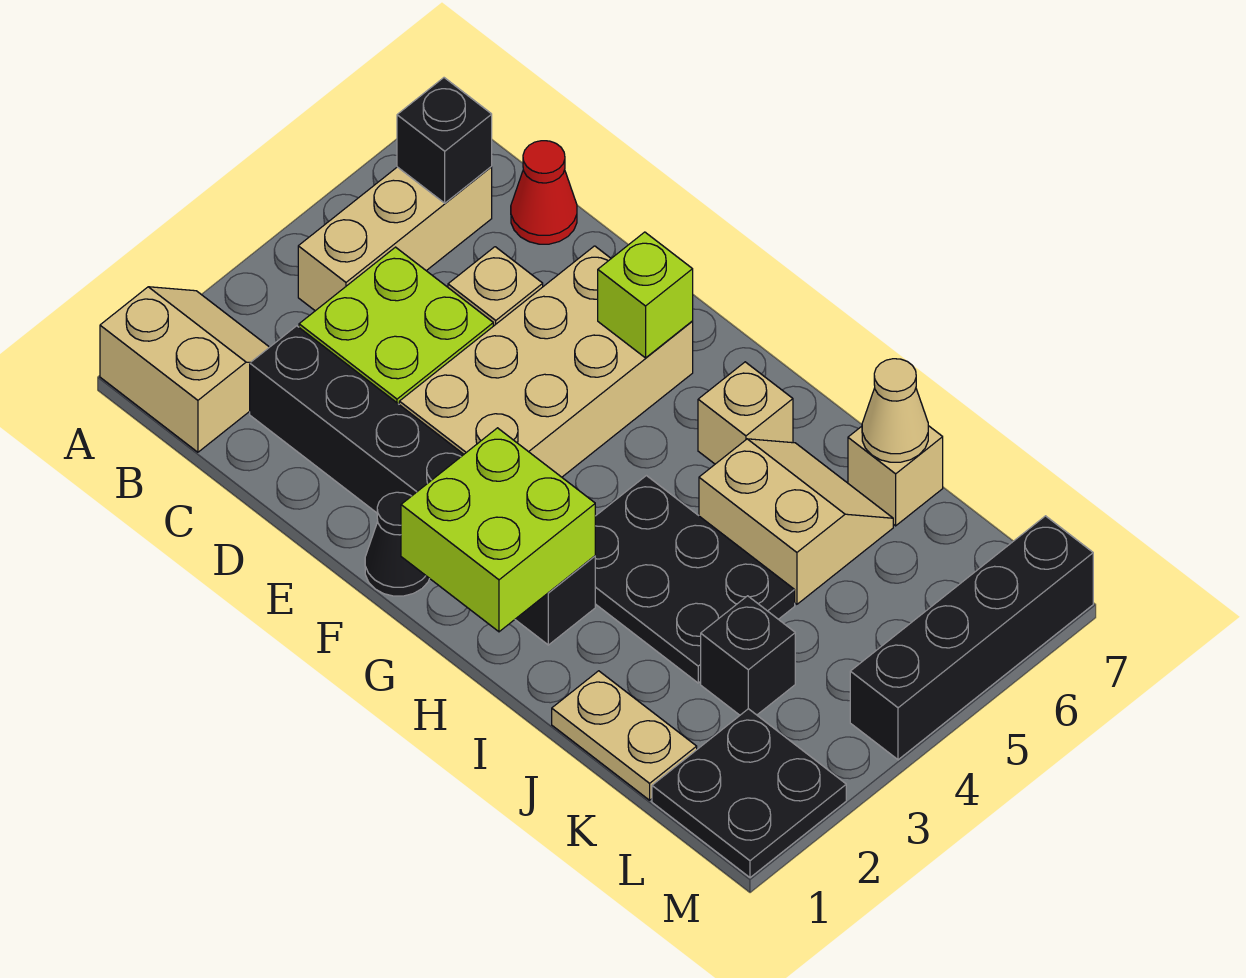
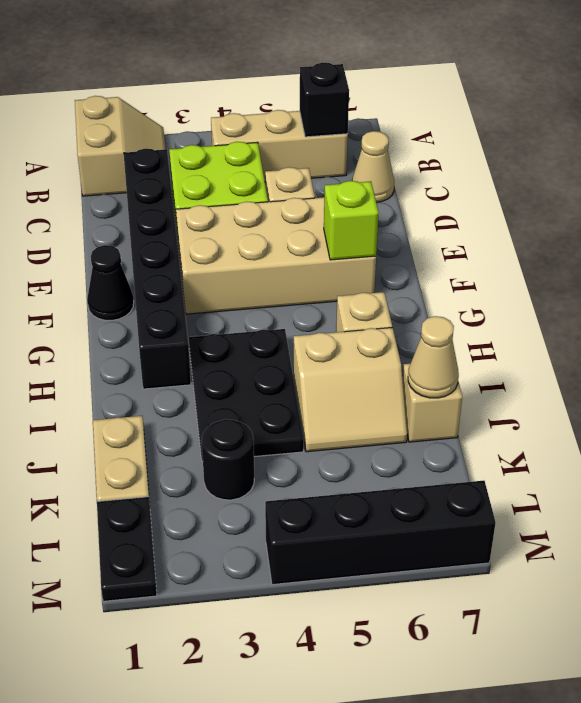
red cone C7 level 1 -> tan cone C7 level 1
lime brick G1:H2 level 2 -> none
tan slope I5:J6 level 1 top 5 -> tan slope I5:J6 level 1 top I
black brick K3 level 1 -> black round brick K3 level 1
black plate L1:M2 level 1 -> black plate L1:M1 level 1

